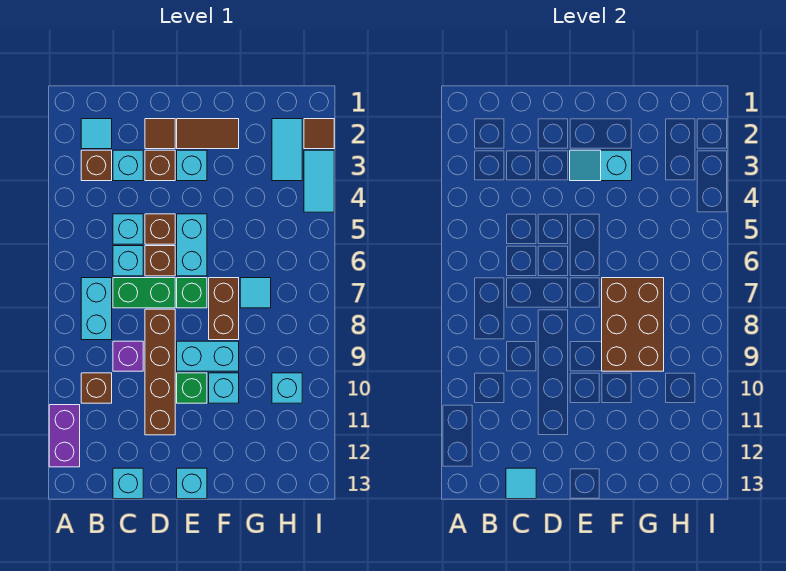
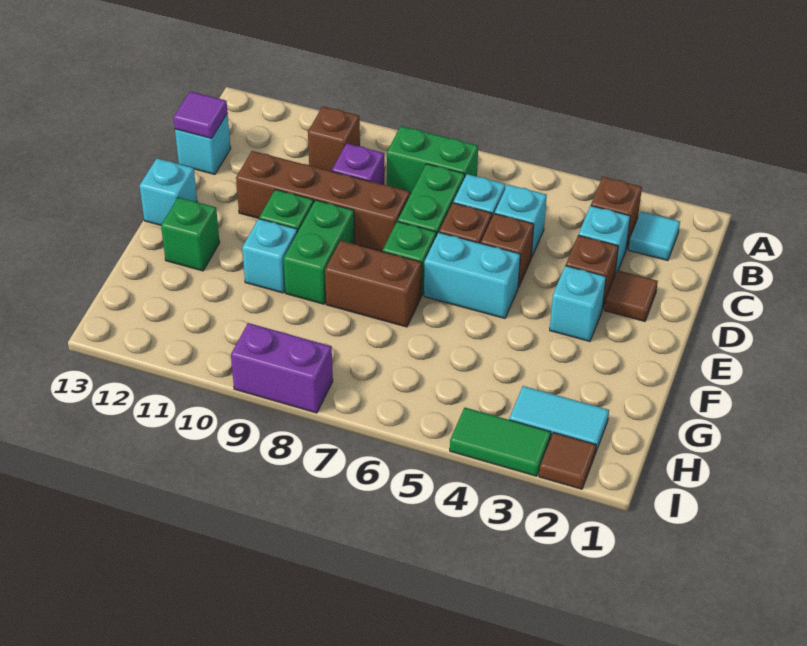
purple brick A11:A12 level 1 -> purple brick I8:I9 level 1
cyan brick B7:B8 level 1 -> green brick B7:B8 level 1
cyan tile C13 level 2 -> purple tile C13 level 2
brown tile E2:F2 level 1 -> none
cyan slope E3:F3 level 2 top F -> none
cyan brick E9:F9 level 1 -> green brick E9:F9 level 1
brown brick F7:G9 level 2 -> none
none -> green brick F12 level 1
cyan tile G7 level 1 -> none
cyan brick H10 level 1 -> none
cyan tile I3:I4 level 1 -> green tile I3:I4 level 1

